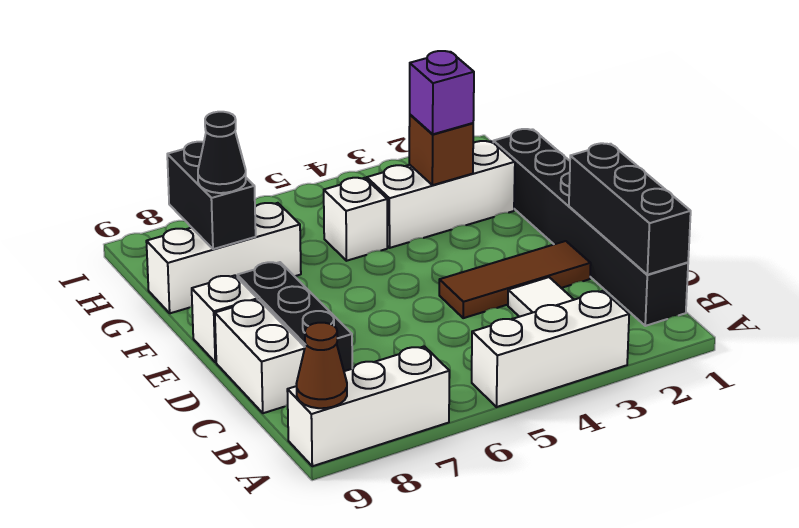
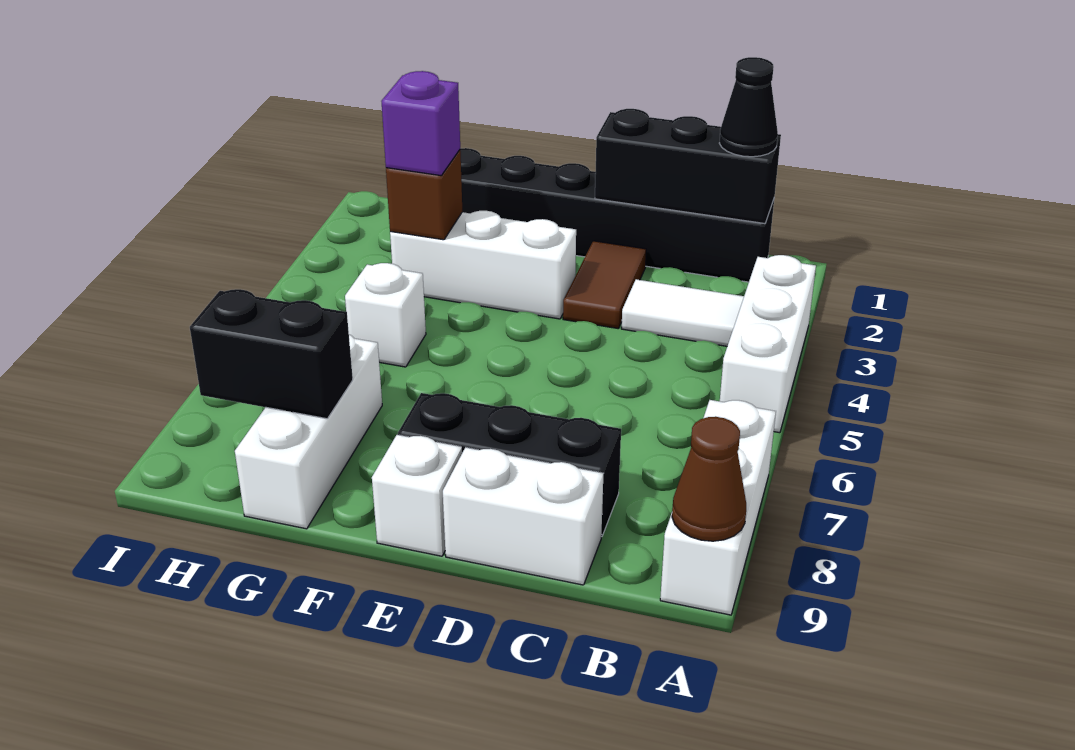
brown tile D2:D4 level 1 -> brown tile D2:D3 level 1
white brick G2:G4 level 1 -> white brick E3:G3 level 1
black cone G8 level 3 -> black cone B1 level 3

